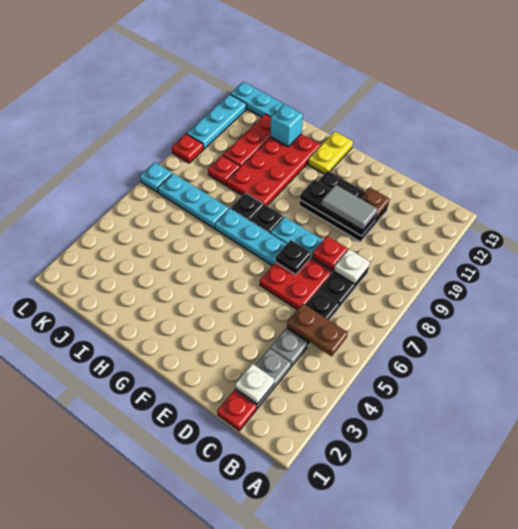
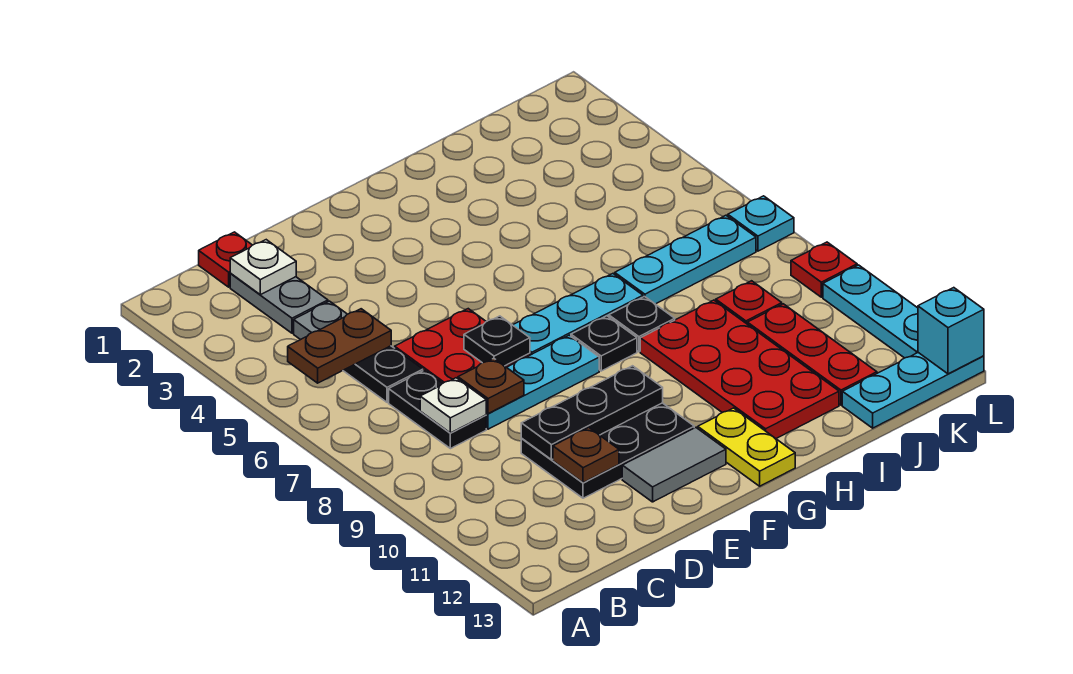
red plate D8 level 2 -> brown plate D8 level 2
grey tile D10:E10 level 3 -> grey tile E12:F12 level 1
cyan brick I12 level 2 -> cyan brick L13 level 2

